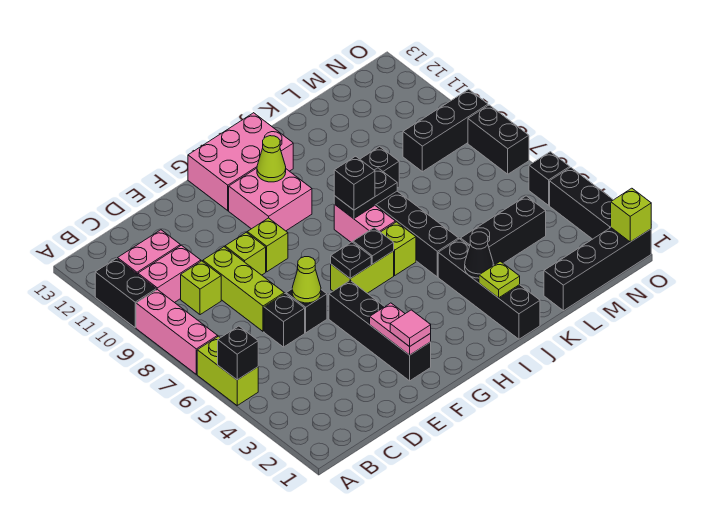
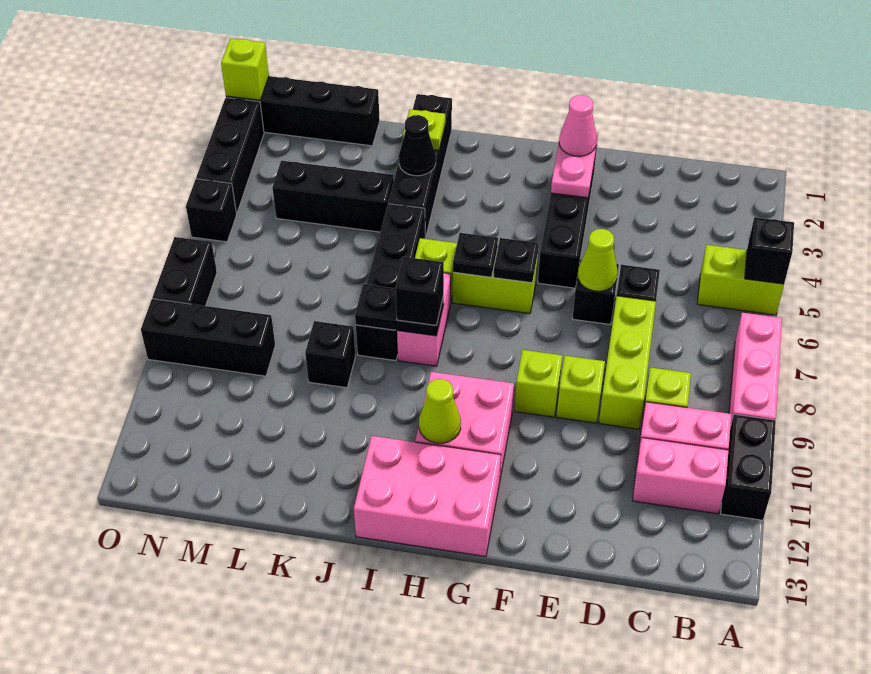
lime brick A5:A6 level 1 -> lime brick A5:B5 level 1
pink tile F2 level 3 -> pink cone F2 level 3

